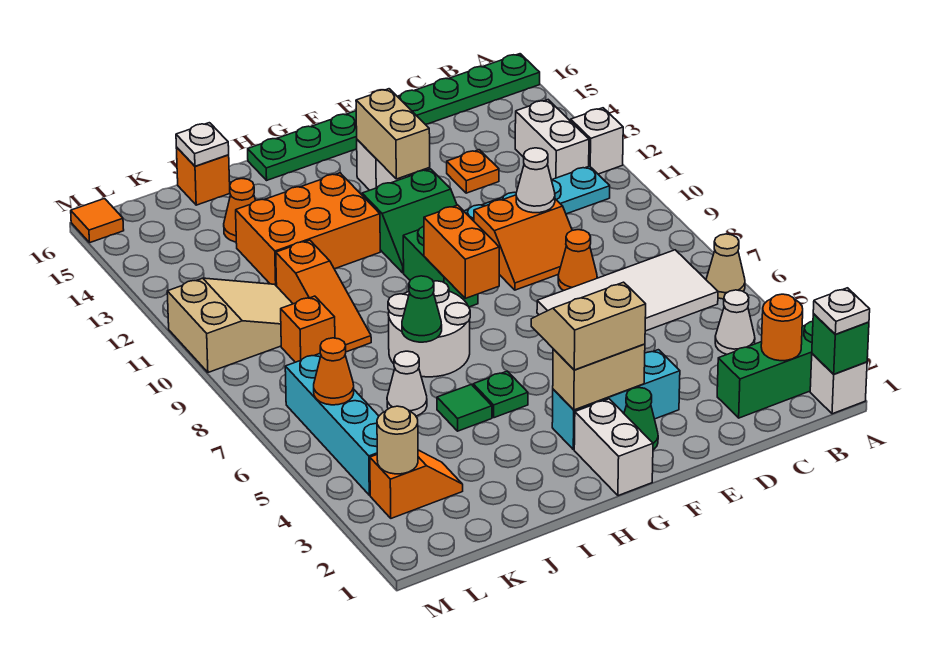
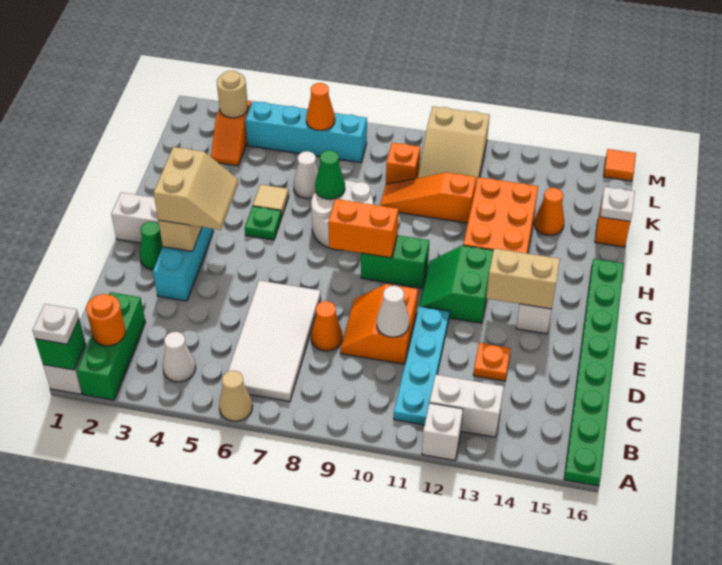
green tile I5 level 1 -> tan tile I5 level 1

